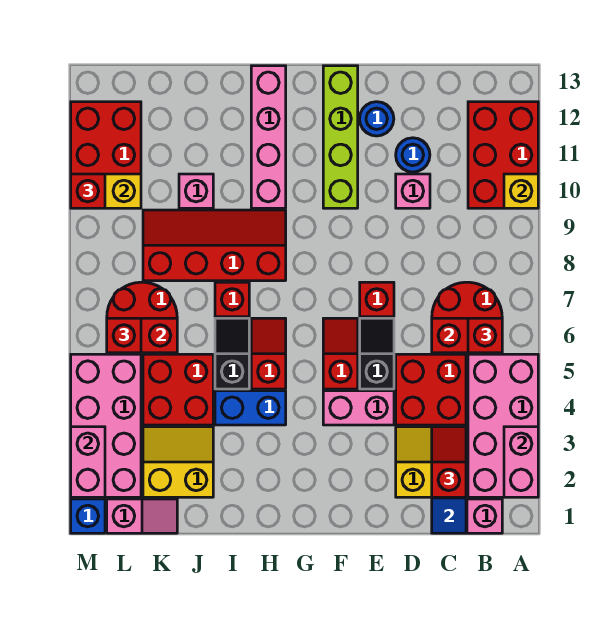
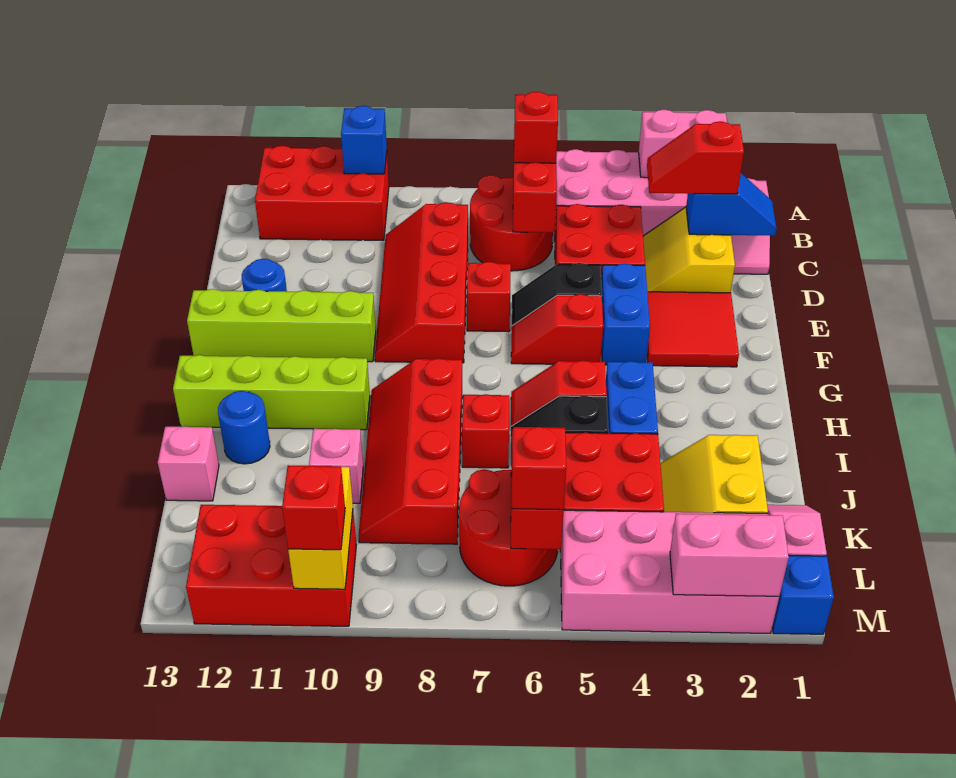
yellow brick A10 level 2 -> blue brick A10 level 2
none -> red slope C8:F9 level 1 top 8
pink brick D10 level 1 -> pink brick J13 level 1
blue round brick D11 level 1 -> blue round brick I12 level 1
none -> red tile E2:F3 level 1
pink brick E4:F4 level 1 -> blue brick E4:F4 level 1
pink brick H10:H13 level 1 -> lime brick H10:H13 level 1

